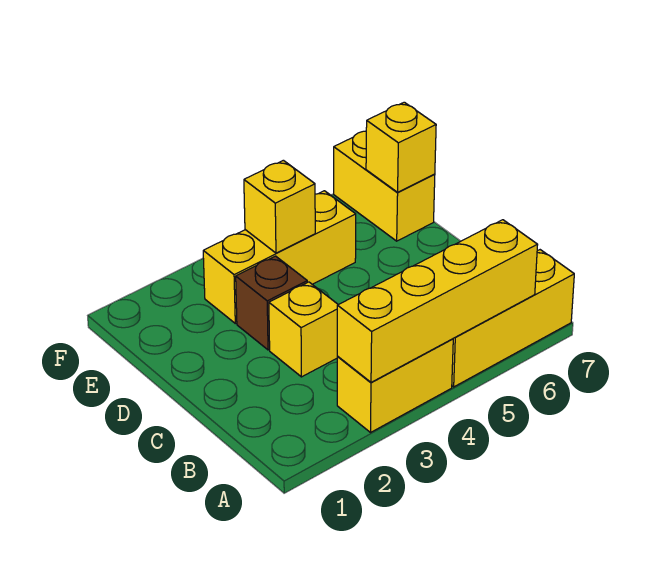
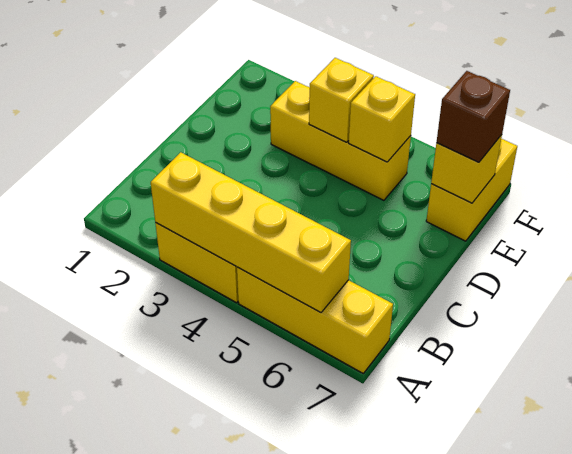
yellow brick C3 level 1 -> yellow brick E5 level 2
brown brick D3 level 1 -> brown brick E7 level 3

